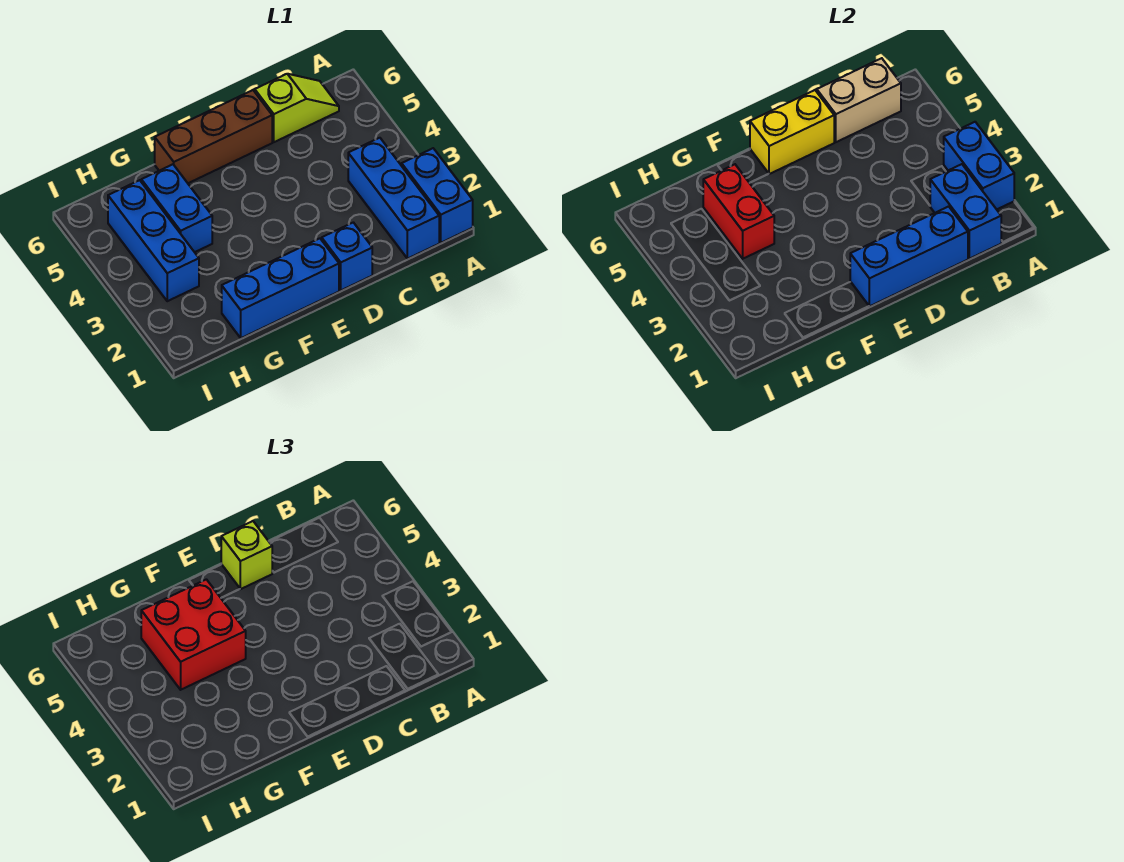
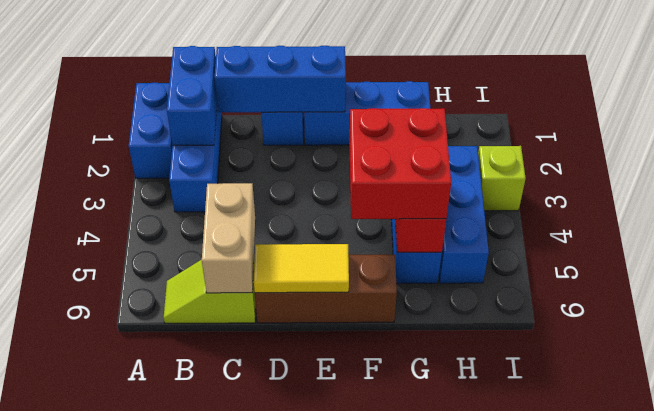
blue brick A2:A3 level 2 -> none
tan brick B6:C6 level 2 -> tan brick C5:C6 level 2
yellow brick D6:E6 level 2 -> yellow tile D6:E6 level 2
lime brick D6 level 3 -> lime brick I3 level 1

